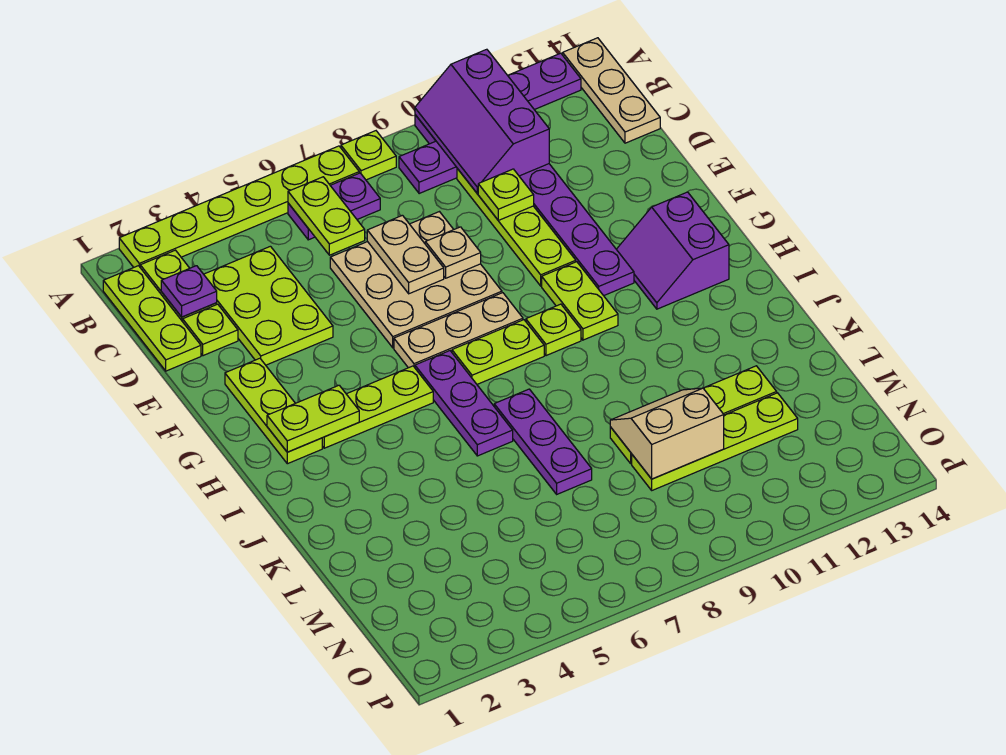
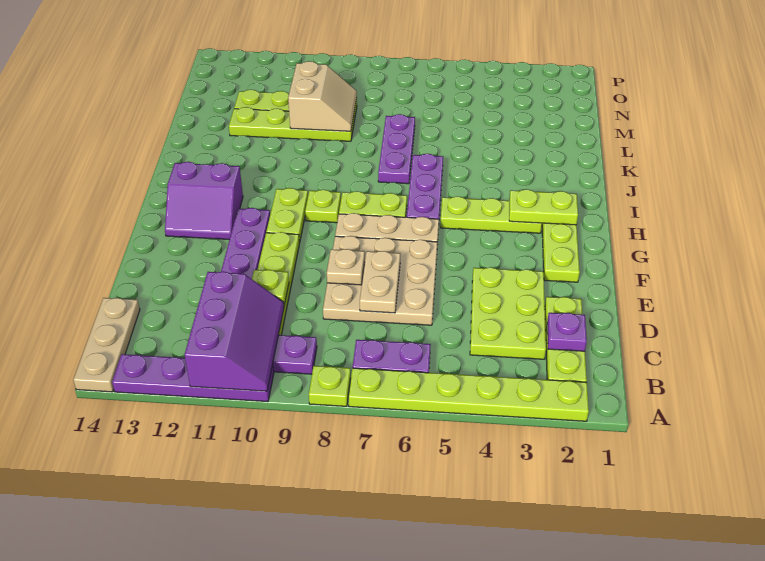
lime plate B1:D1 level 1 -> none
lime plate B6:C6 level 2 -> none
purple slope G12:H13 level 1 top 13 -> purple slope G12:H13 level 1 top H
tan slope L9:M10 level 2 top M -> tan slope L9:M10 level 2 top 10

